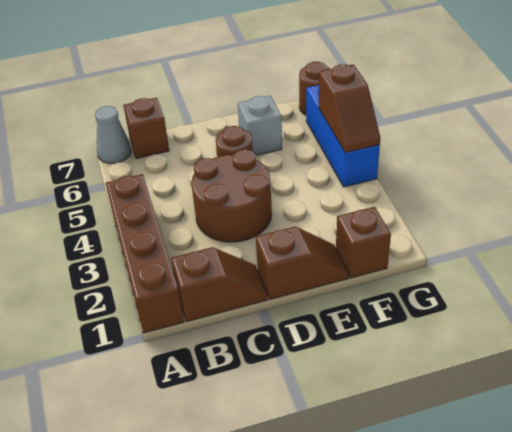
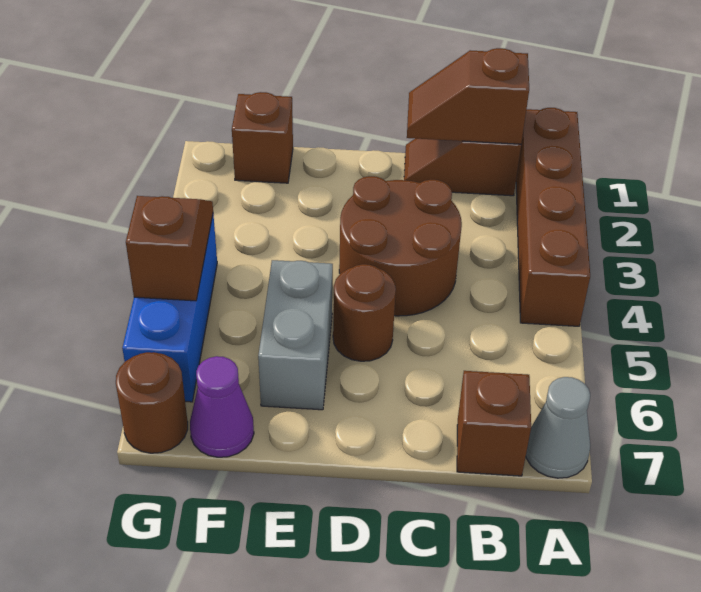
brown slope D1:E1 level 1 top D -> brown slope B1:C1 level 2 top B
grey brick E6 level 1 -> grey brick E5:E6 level 1
none -> purple cone F7 level 1

